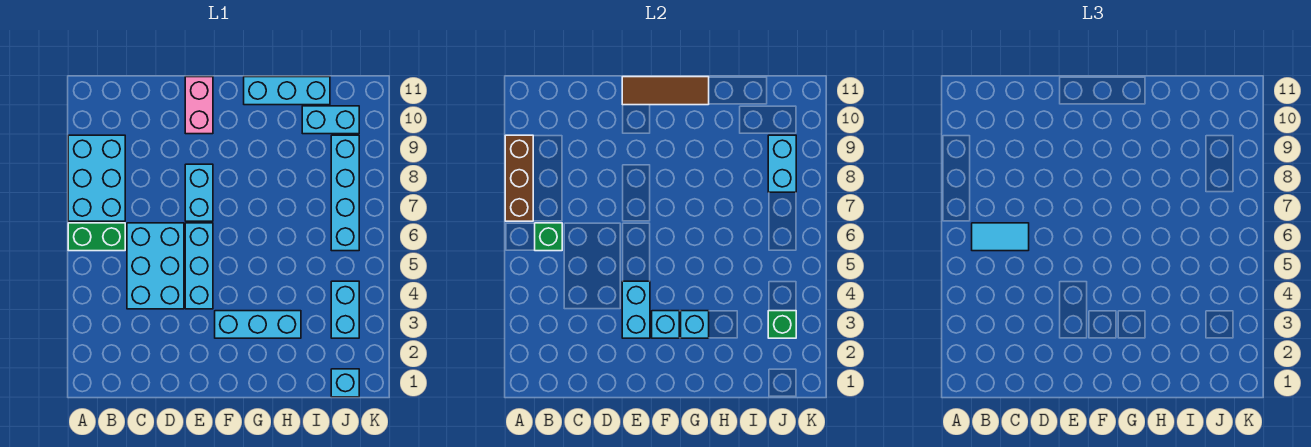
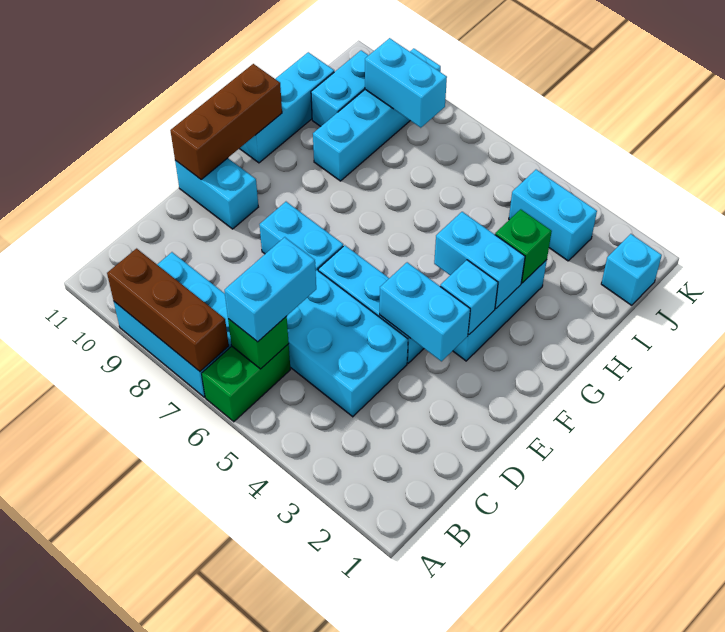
cyan tile B6:C6 level 3 -> cyan brick B6:C6 level 3
pink brick E10:E11 level 1 -> cyan brick E10:E11 level 1
brown tile E11:G11 level 2 -> brown brick E11:G11 level 2
cyan brick G3 level 2 -> cyan brick G3:G4 level 2
green brick J3 level 2 -> green brick H3 level 2
cyan brick J6:J9 level 1 -> cyan brick H9:K9 level 1

